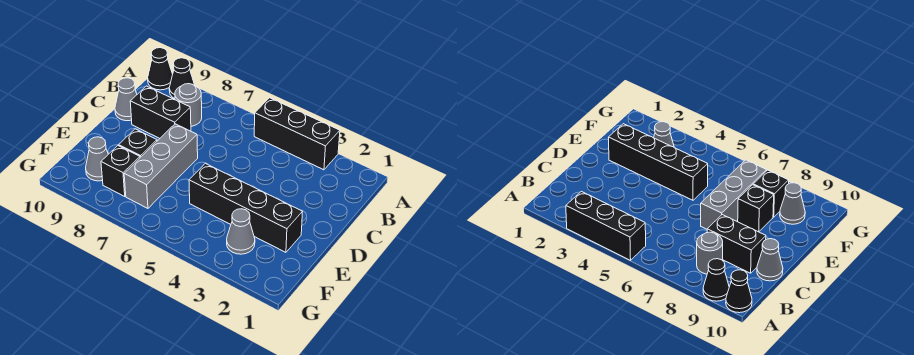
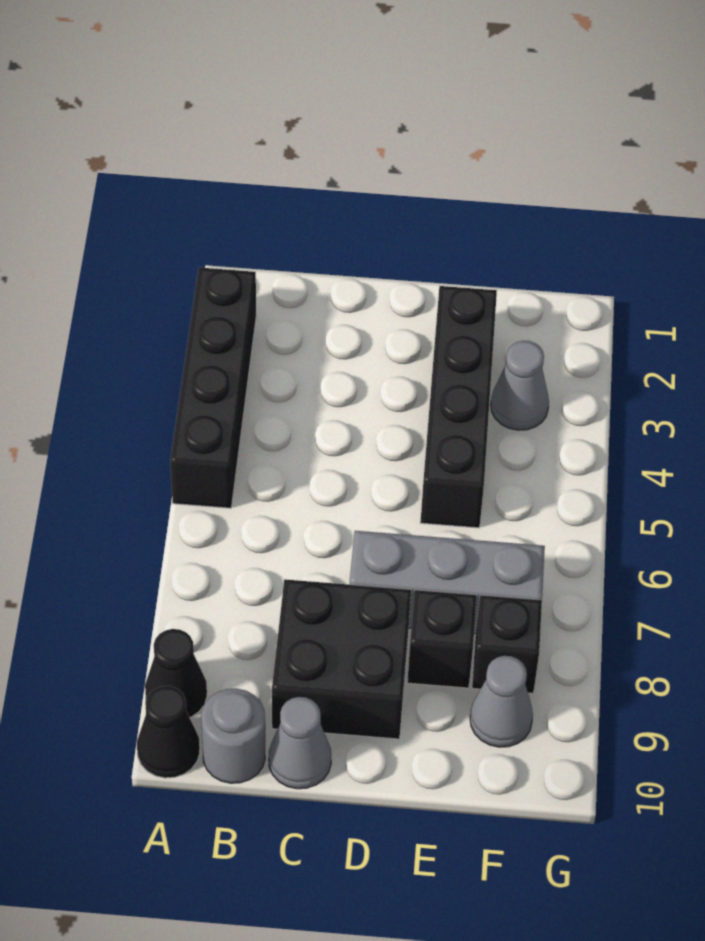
black brick A3:A5 level 1 -> black brick A2:A5 level 1
grey round brick B8 level 1 -> grey round brick B10 level 1
black brick C8:C9 level 1 -> black brick C8:D9 level 1

